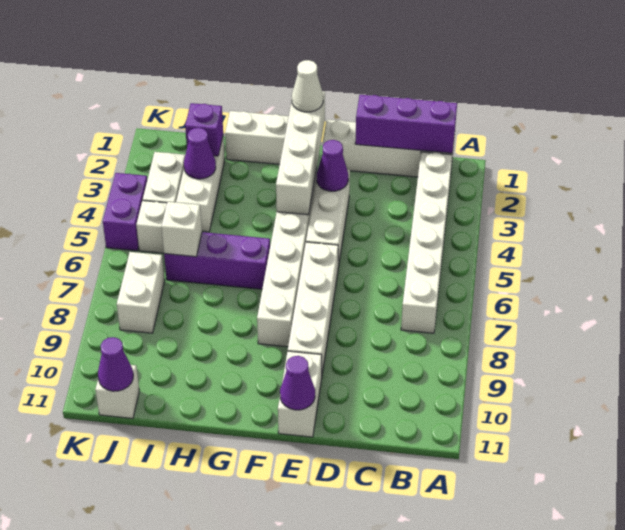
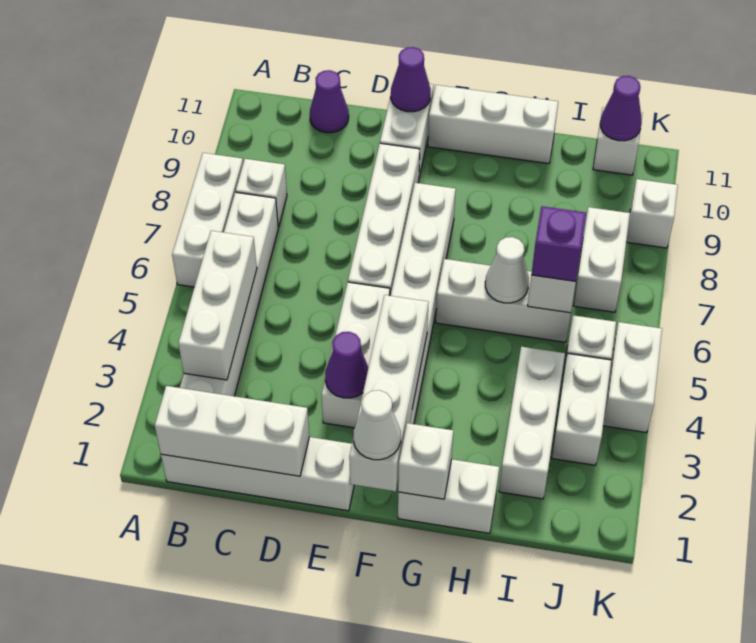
none -> white brick A6:A8 level 1
purple brick B1:D1 level 2 -> white brick B1:D1 level 2
none -> white brick B3:B5 level 2
none -> white brick B8 level 1
none -> white brick F11:H11 level 1
none -> white brick G1 level 2
purple brick G6:I6 level 1 -> white brick G6:I6 level 1
none -> white cone H6 level 2
purple brick I2 level 2 -> purple brick I6 level 3
purple cone I3 level 2 -> purple cone C11 level 1
purple brick K4:K5 level 1 -> white brick K4:K5 level 1
none -> white brick K9 level 1

